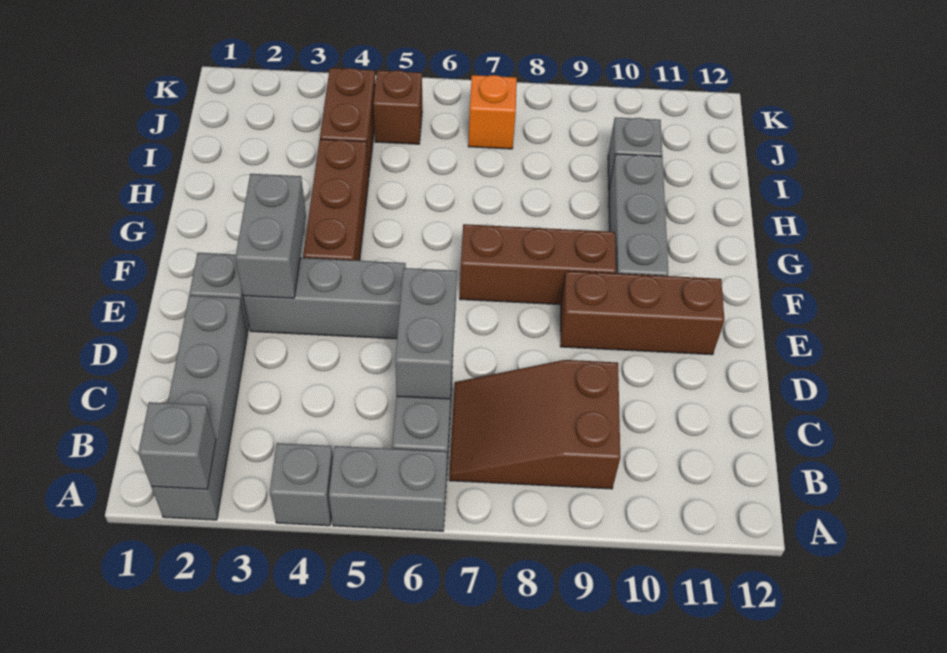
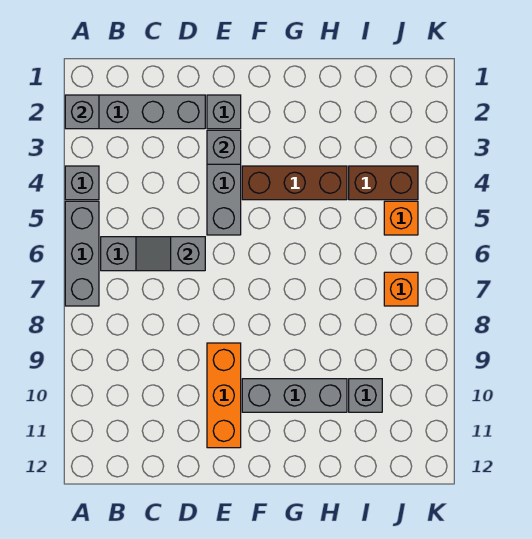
grey brick A5:A6 level 1 -> grey brick A5:A7 level 1
brown slope B7:C9 level 1 top 9 -> none
grey brick C6:D6 level 2 -> grey slope C6:D6 level 2 top D
grey brick E3:F3 level 2 -> grey brick E3 level 2
brown brick E9:E11 level 1 -> orange brick E9:E11 level 1
brown brick F7:F9 level 1 -> none
brown brick J5 level 1 -> orange brick J5 level 1

